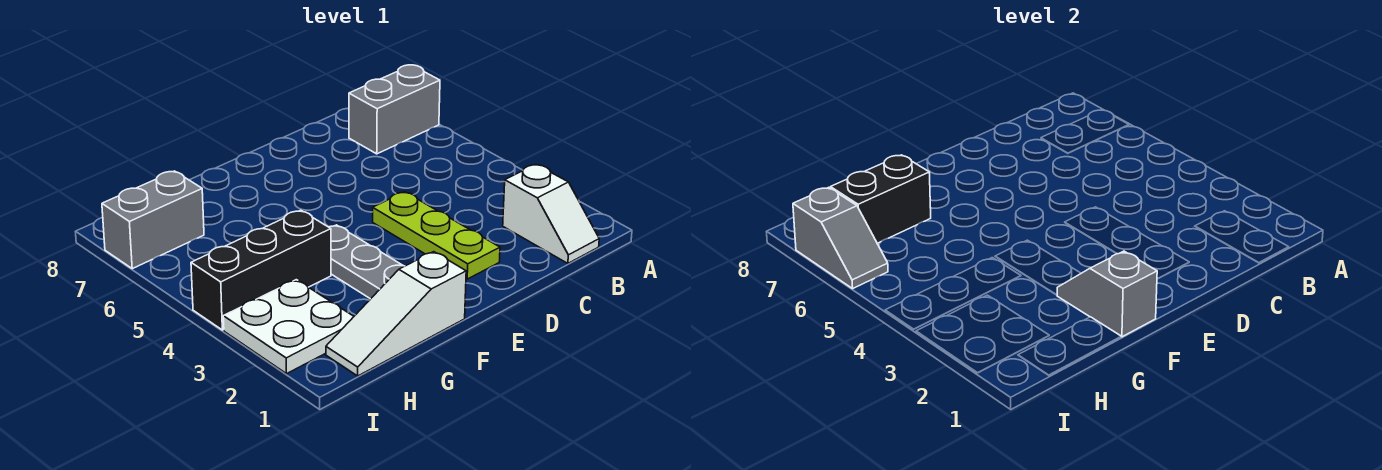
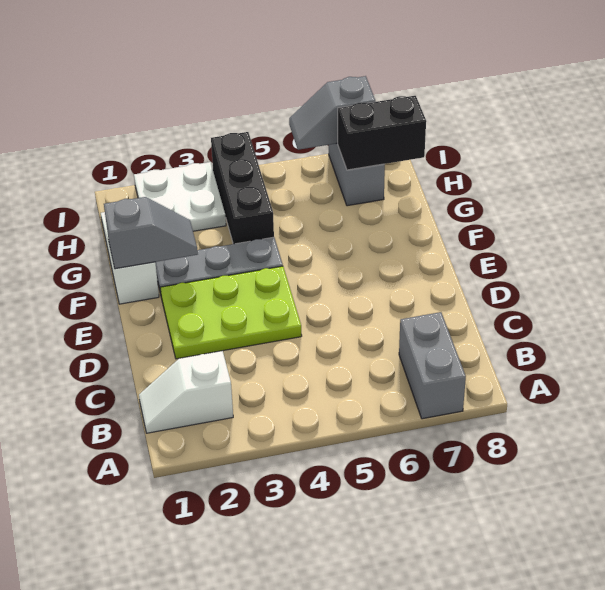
lime plate D2:D4 level 1 -> lime plate D2:E4 level 1
black brick G7:H7 level 2 -> black brick H7:H8 level 2

